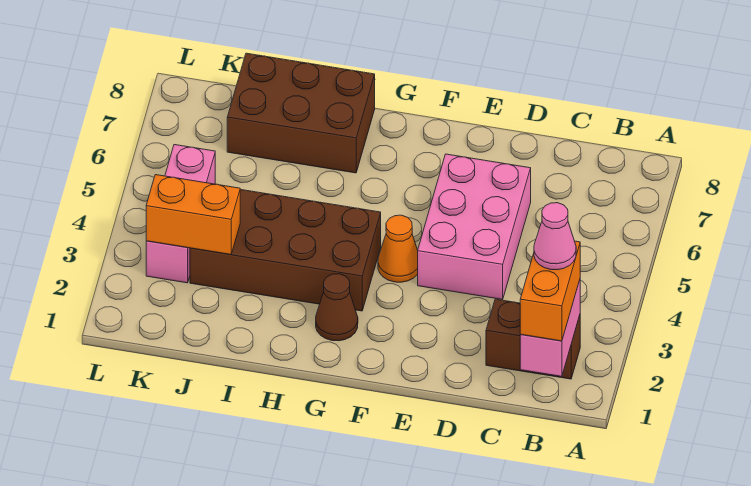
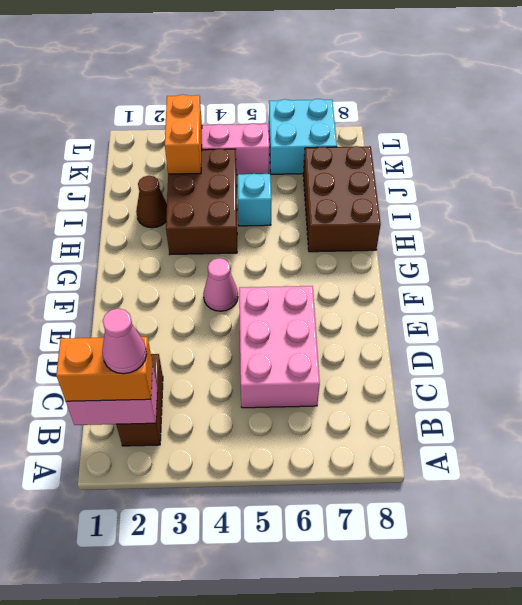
pink brick D4:E6 level 1 -> pink brick C5:E6 level 1
orange cone F4 level 1 -> pink cone F4 level 1
brown cone G2 level 1 -> brown cone I2 level 1
brown brick G3:J4 level 1 -> brown brick H3:J4 level 1
none -> cyan brick I5 level 1
none -> cyan brick K6:L7 level 1

